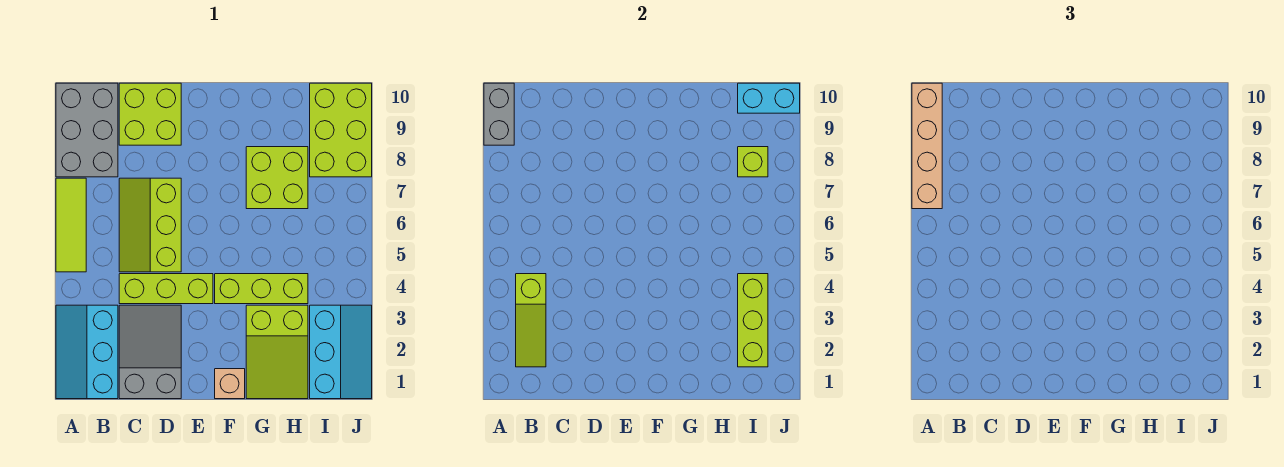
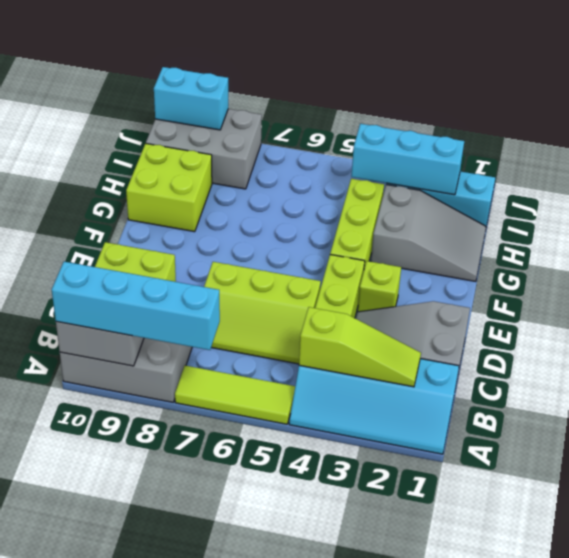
cyan slope A1:B3 level 1 top B -> cyan slope A1:B4 level 1 top B
tan brick A7:A10 level 3 -> cyan brick A7:A10 level 3
tan brick F1 level 1 -> none
lime slope G1:H3 level 1 top 3 -> grey slope G1:H3 level 1 top 3
lime brick G7:H8 level 1 -> lime brick G9:H10 level 1
lime brick I2:I4 level 2 -> cyan brick I2:I4 level 2
lime brick I8:J10 level 1 -> grey brick I8:J10 level 1
lime brick I8 level 2 -> lime brick E3 level 1
cyan brick I10:J10 level 2 -> cyan brick J9:J10 level 2

